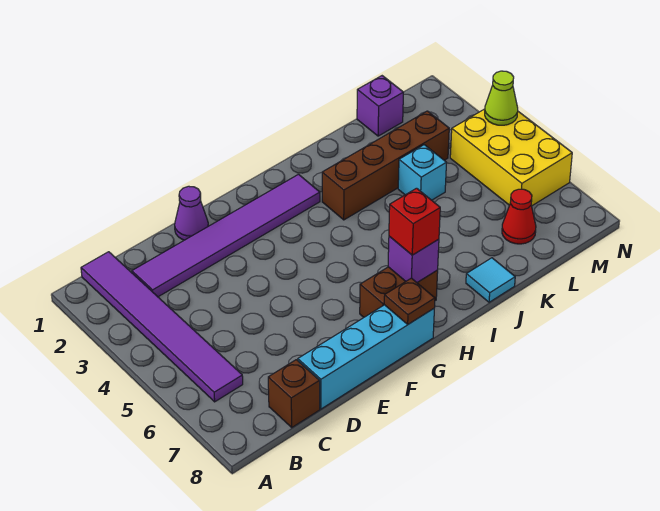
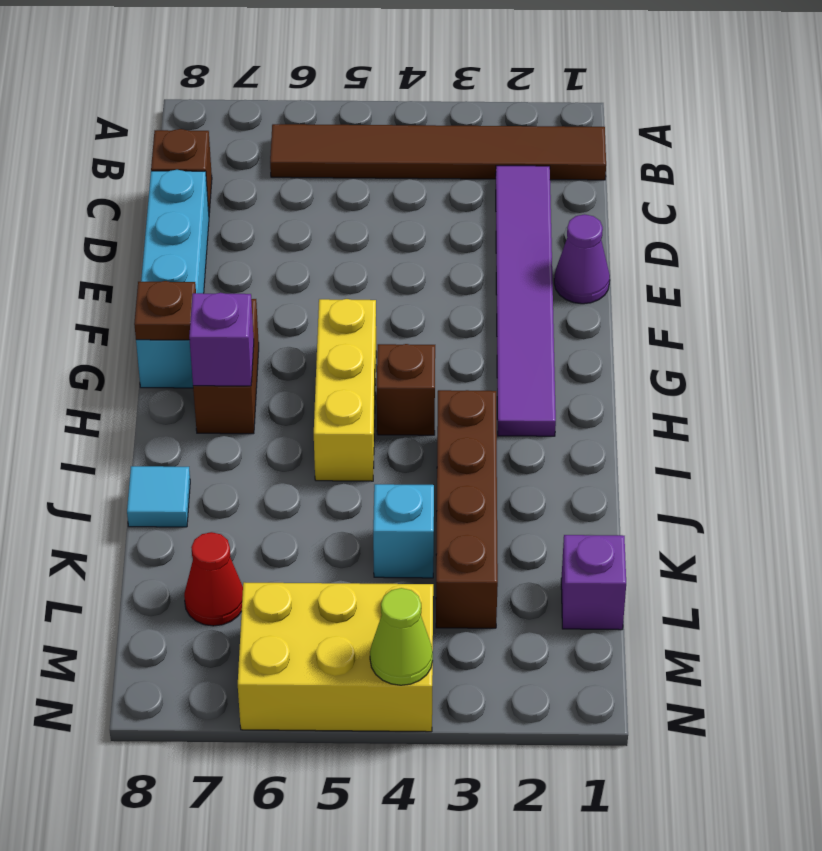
purple tile B1:B6 level 1 -> brown tile B1:B6 level 1
none -> yellow brick G5:I5 level 1
none -> brown brick H4 level 1
red brick H7 level 3 -> none

